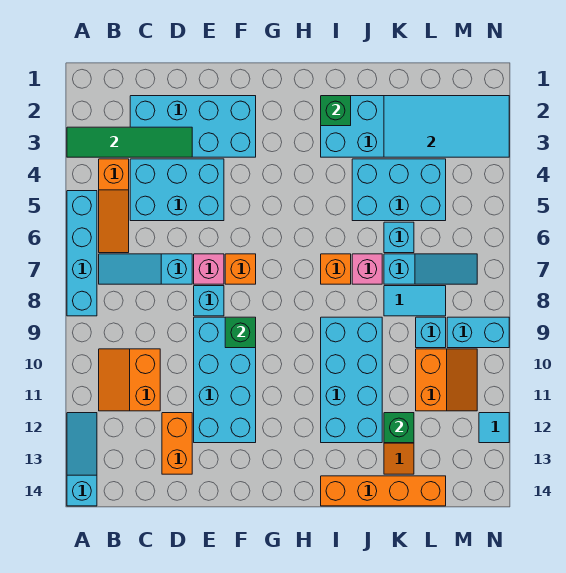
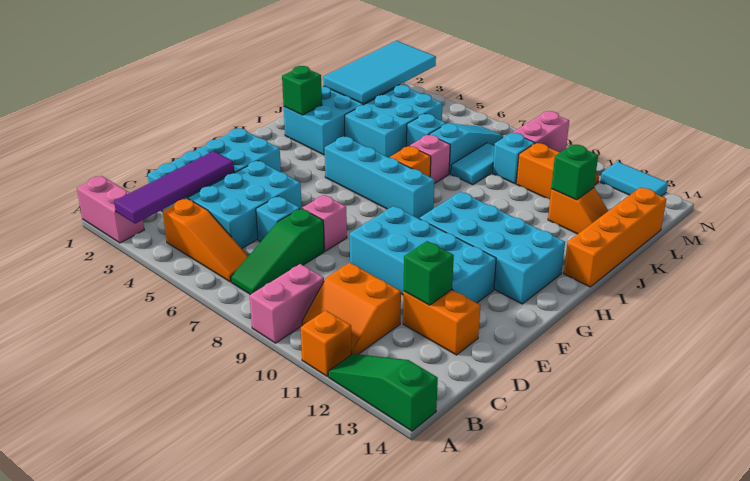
none -> pink brick A1:A2 level 1
green tile A3:D3 level 2 -> purple tile A3:D3 level 2
cyan brick A5:A8 level 1 -> cyan brick H5:H8 level 1
none -> pink brick A9:B9 level 1
cyan slope A12:A14 level 1 top 14 -> green slope A12:A14 level 1 top 14
cyan slope B7:D7 level 1 top D -> green slope B7:D7 level 1 top D
cyan brick E8 level 1 -> cyan brick D6 level 1
orange brick F7 level 1 -> orange brick A11 level 1
green brick F9 level 2 -> green brick D12 level 2
cyan brick I9:J12 level 1 -> cyan brick G10:H13 level 1
cyan brick M9:N9 level 1 -> pink brick M9:N9 level 1
cyan tile N12 level 1 -> cyan tile N12:N13 level 1

